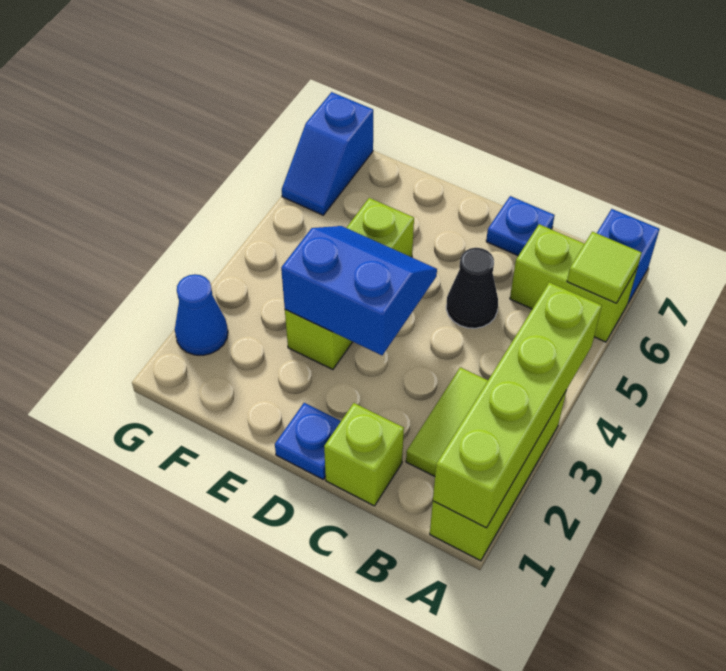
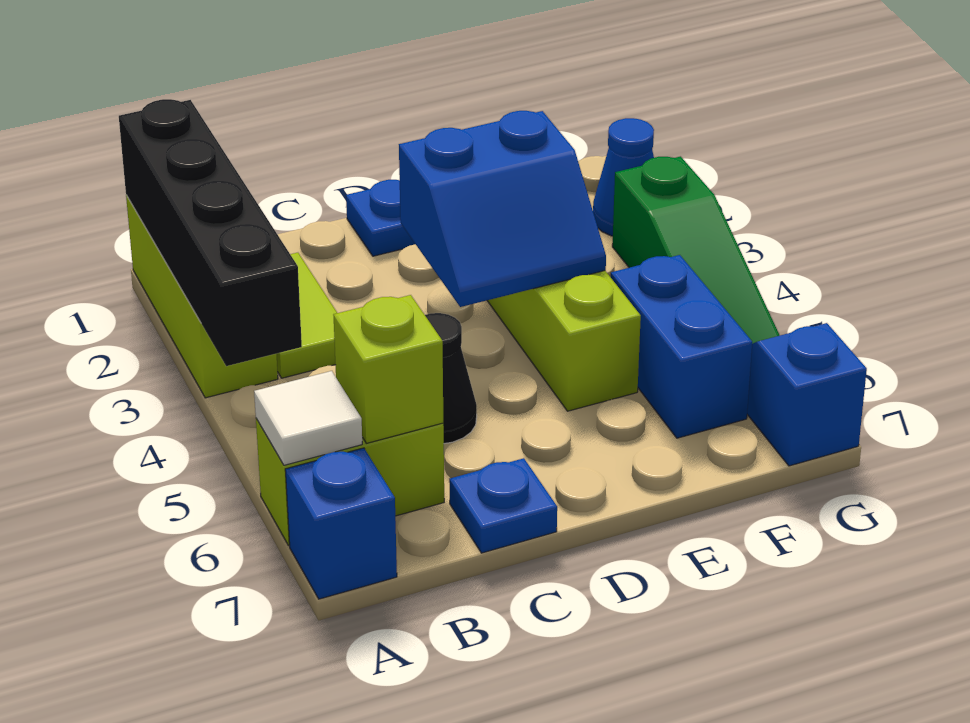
lime brick A1:A4 level 2 -> black brick A1:A4 level 2
lime tile A6 level 2 -> white tile A6 level 2
lime brick C1 level 1 -> lime brick B6 level 2
none -> blue brick F5:F6 level 1
none -> green slope G3:G5 level 1 top 3

